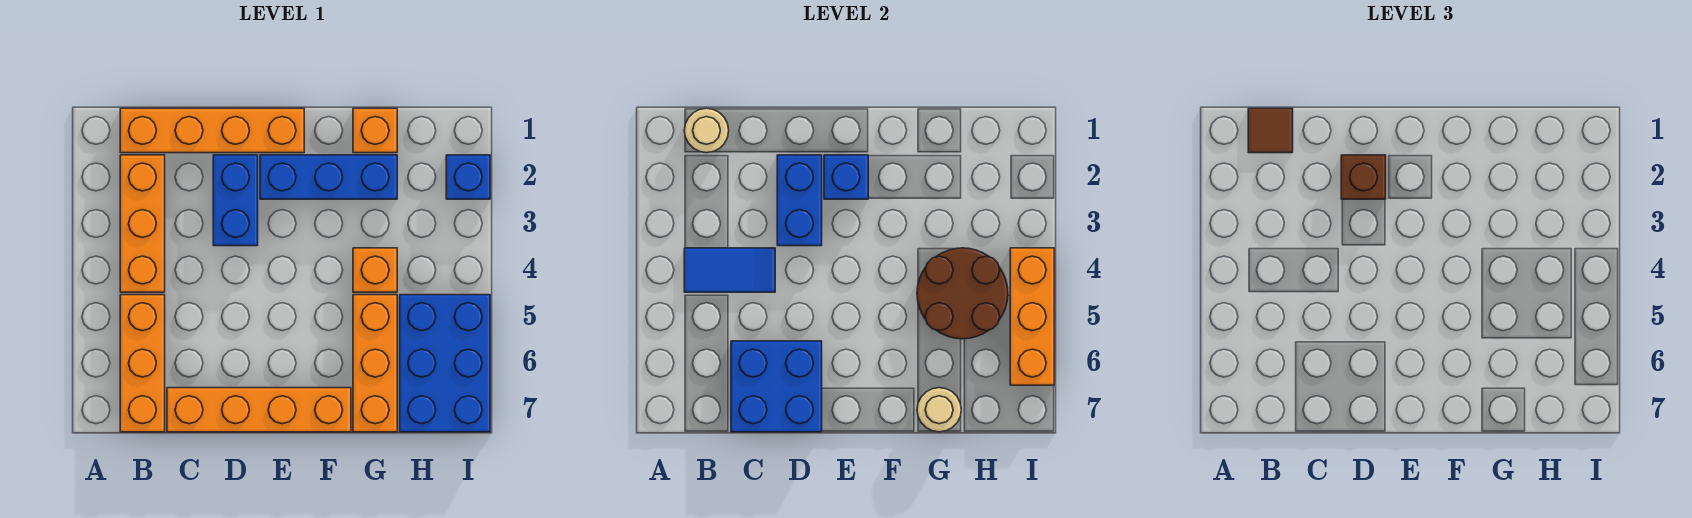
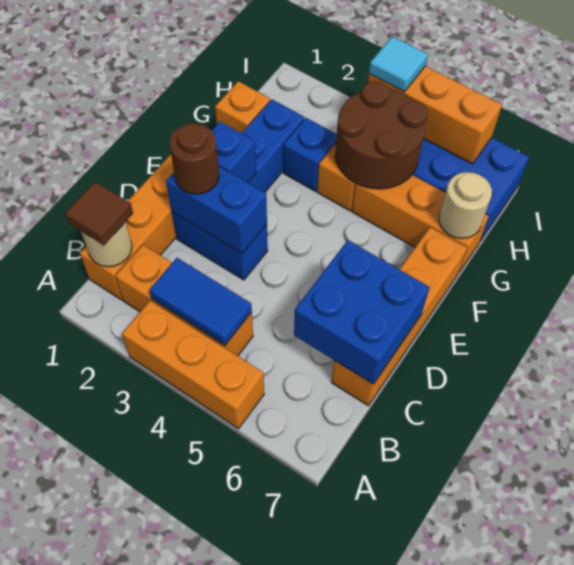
blue tile B4:C4 level 2 -> blue tile B3:B4 level 2
orange brick B5:B7 level 1 -> orange brick A3:A5 level 1
brown brick D2 level 3 -> brown round brick D2 level 3
blue brick I2 level 1 -> blue brick G3 level 1
none -> cyan tile I4 level 3

